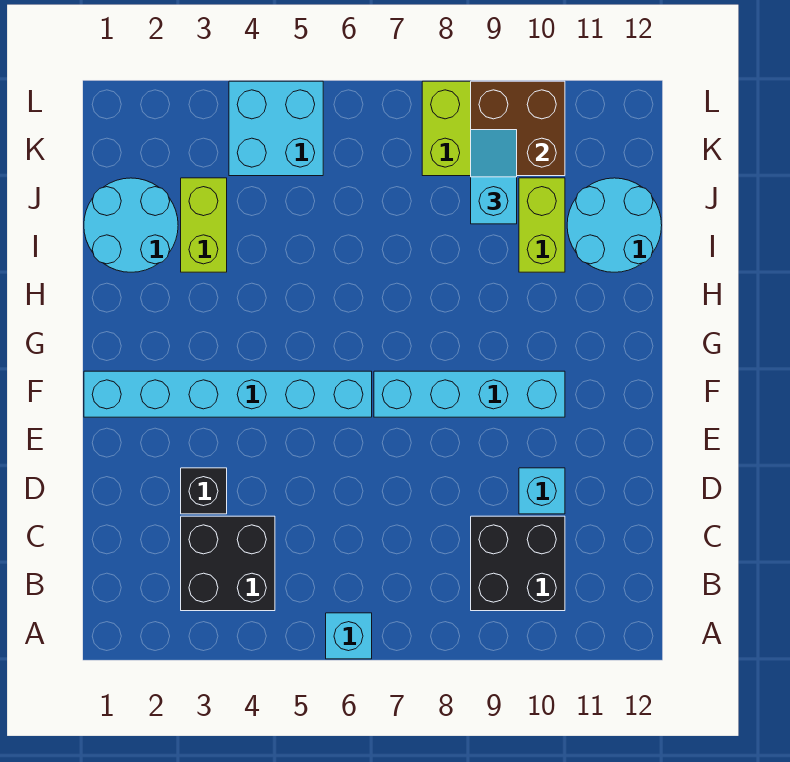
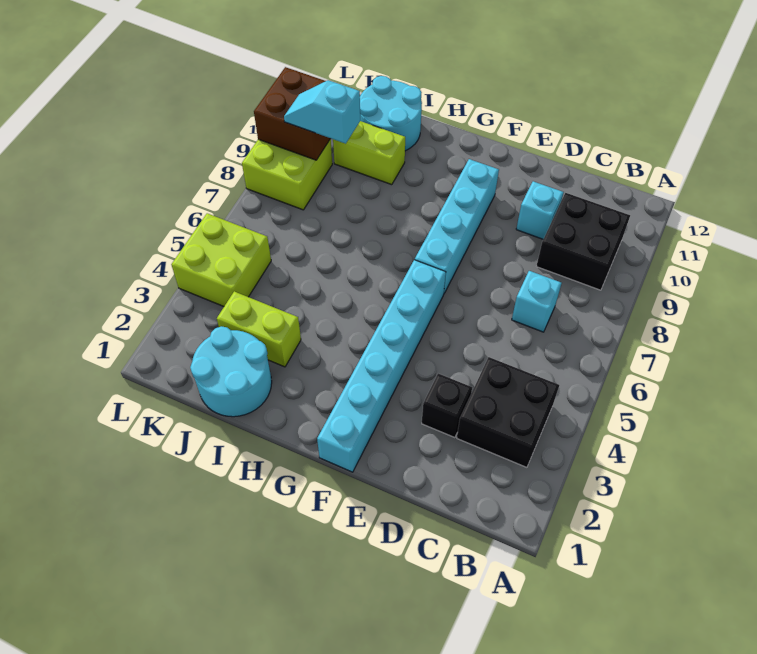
cyan brick A6 level 1 -> cyan brick C7 level 1
cyan brick K4:L5 level 1 -> lime brick K4:L5 level 1

